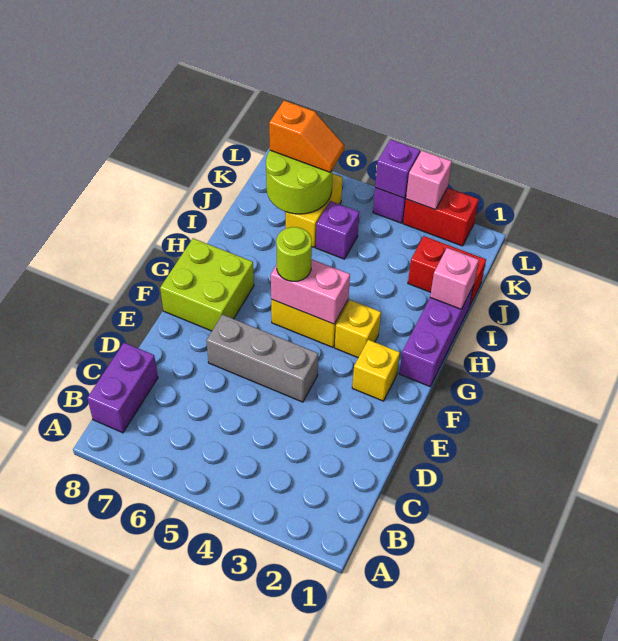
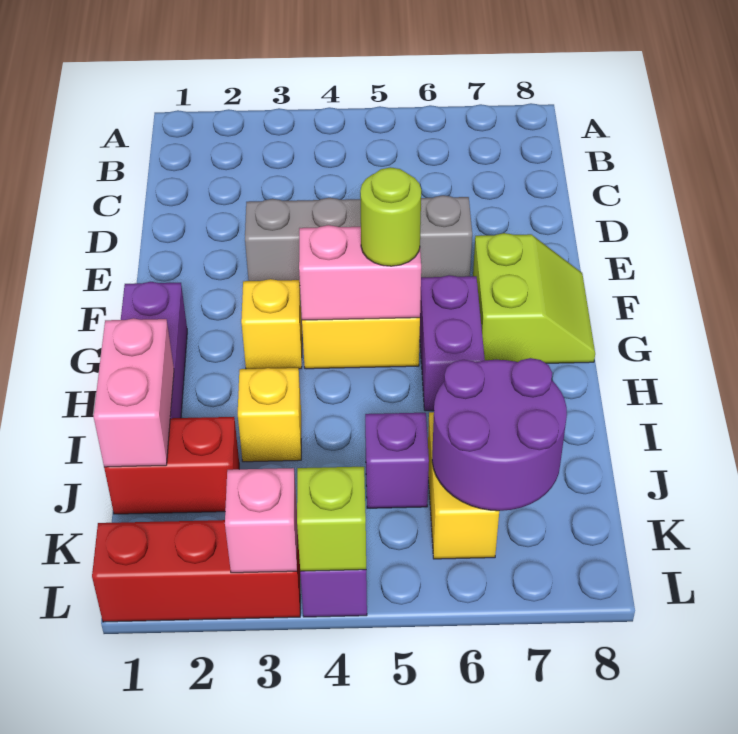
purple brick B8:C8 level 1 -> purple brick G6:H6 level 1
grey brick E4:E6 level 1 -> grey brick E3:E6 level 1
yellow brick F2 level 1 -> yellow brick I3 level 1
lime brick F7:G8 level 1 -> lime slope F7:G8 level 1 top 7
pink brick I1 level 2 -> pink brick I1:J1 level 2
lime round brick J6:K7 level 2 -> purple round brick J6:K7 level 2
orange slope K6:K7 level 3 top 7 -> none
red brick L2:L3 level 1 -> red brick L1:L3 level 1
purple brick L4 level 2 -> lime brick L4 level 2

